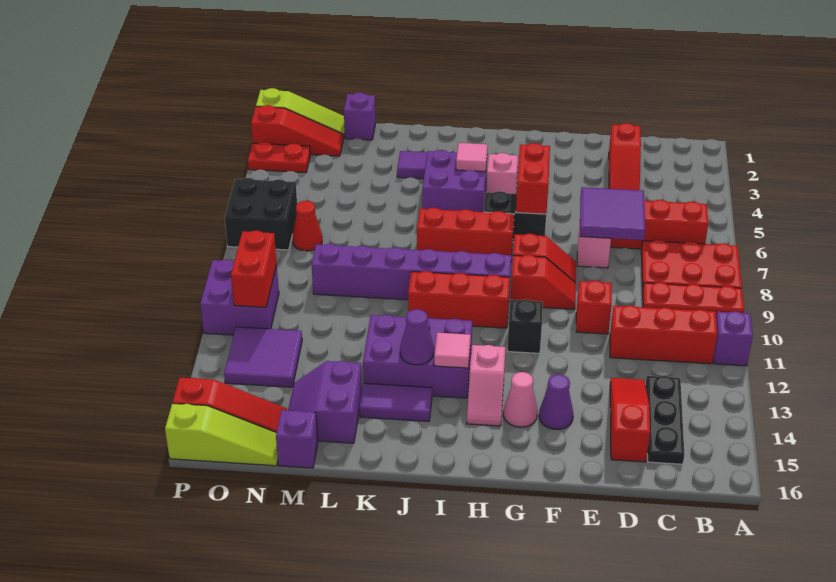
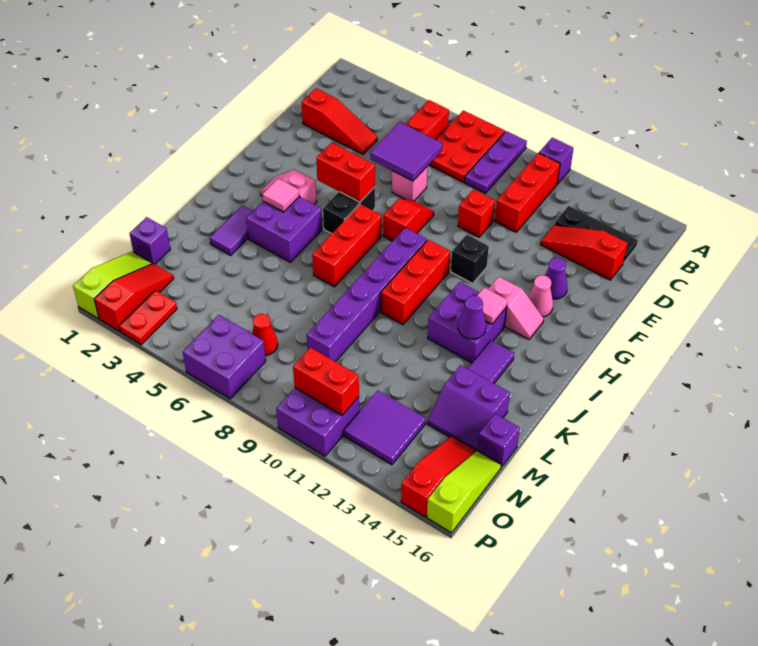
red plate A9:C9 level 1 -> purple plate A9:C9 level 1
red slope F9:G9 level 1 top G -> none
purple brick I12:K13 level 1 -> purple brick I12:J13 level 1
black brick O6:P7 level 1 -> purple brick O6:P7 level 1

